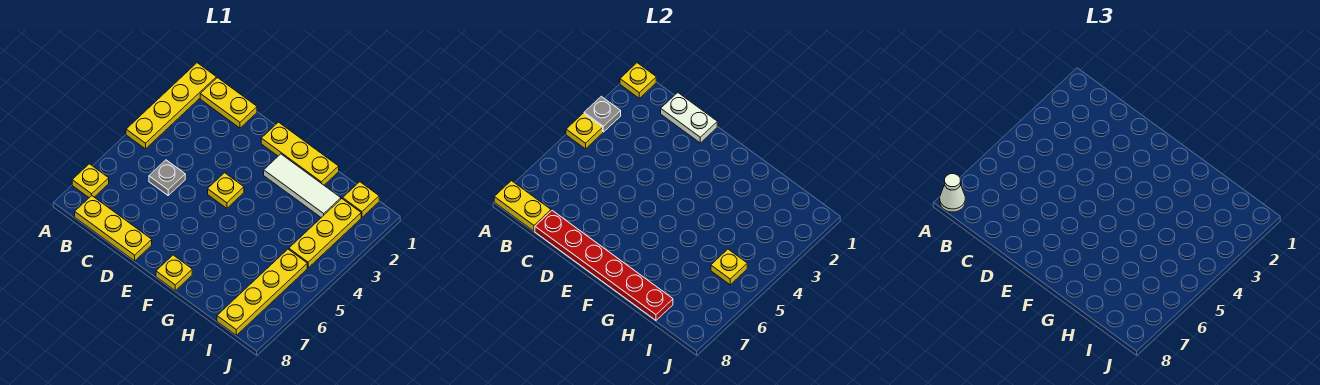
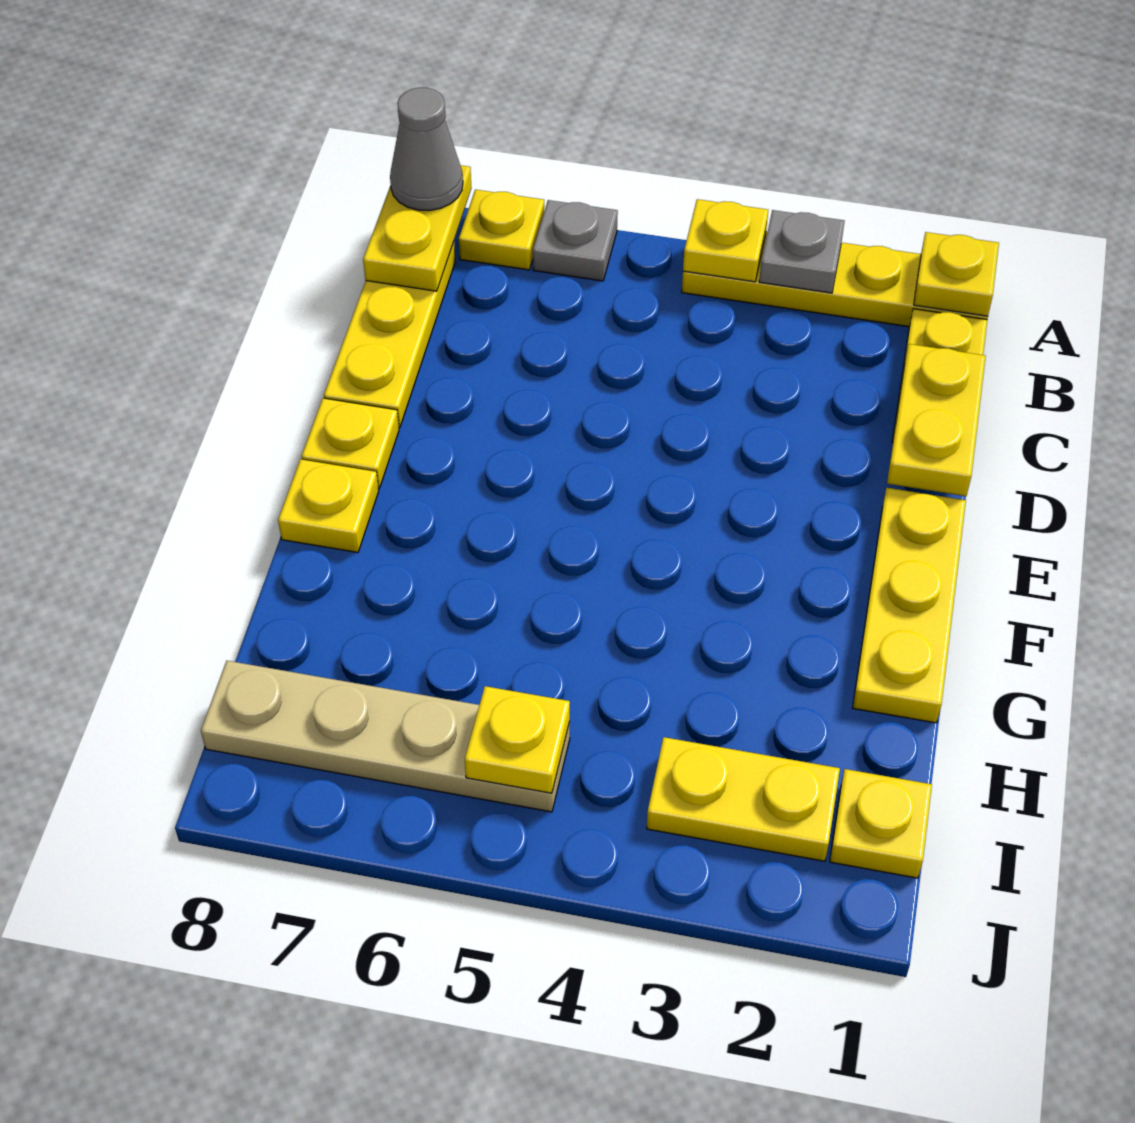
white cone A8 level 3 -> grey cone A8 level 3
white plate C1:D1 level 2 -> yellow plate C1:D1 level 2
grey plate C5 level 1 -> grey plate A6 level 1
red plate C8:H8 level 2 -> none
yellow plate E4 level 1 -> yellow plate E8 level 1
white tile F2:H2 level 1 -> none
yellow plate I2:I4 level 1 -> yellow plate I2:I3 level 1
yellow plate I5:I8 level 1 -> tan plate I5:I8 level 1

